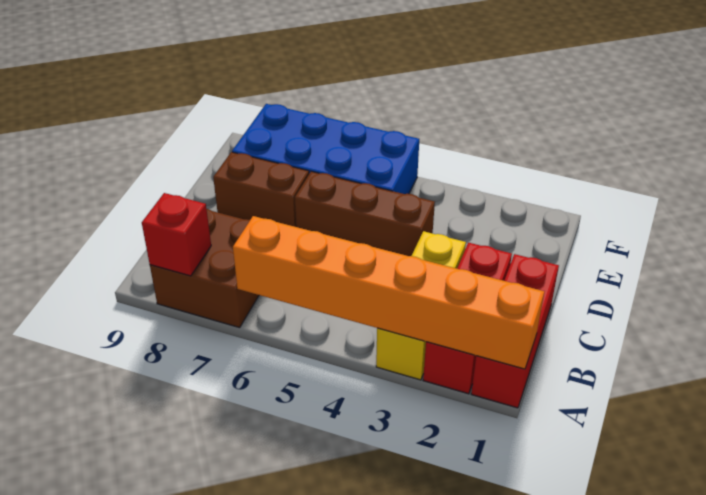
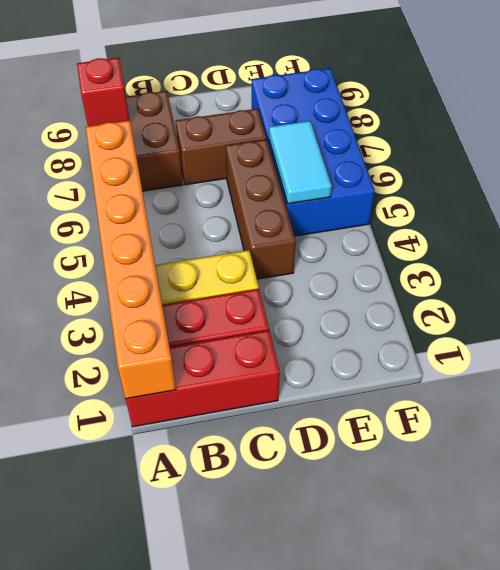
brown brick D7:D8 level 1 -> brown brick C7:D7 level 1
none -> cyan tile E5:E6 level 2

